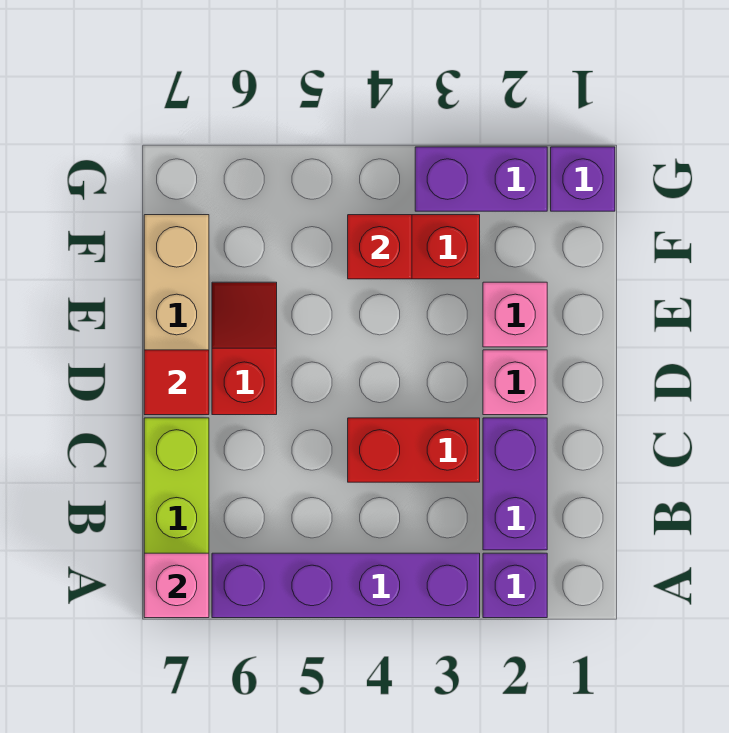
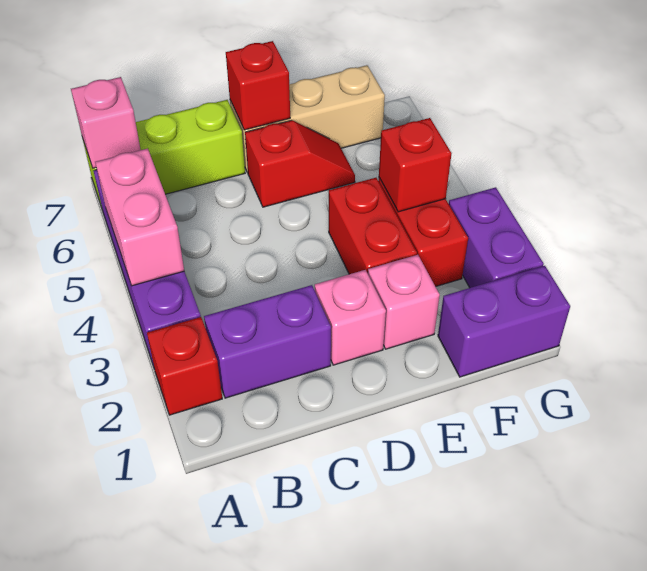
purple brick A2 level 1 -> red brick A2 level 1
none -> pink brick A4:A5 level 2
red brick C3:C4 level 1 -> red brick E3:E4 level 1
red tile D7 level 2 -> red brick D7 level 2
purple brick G1 level 1 -> purple brick F1:G1 level 1

